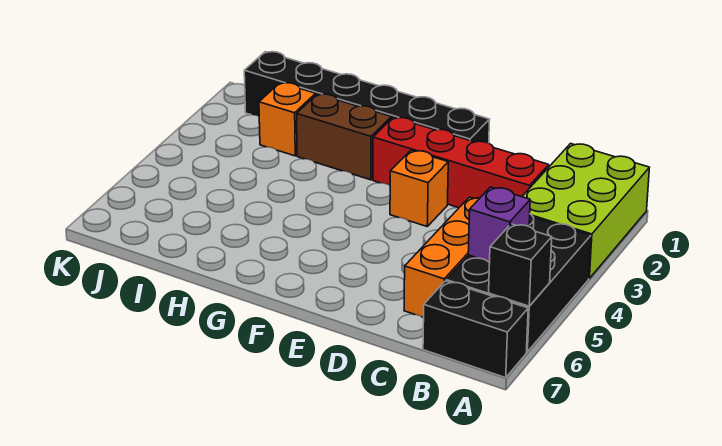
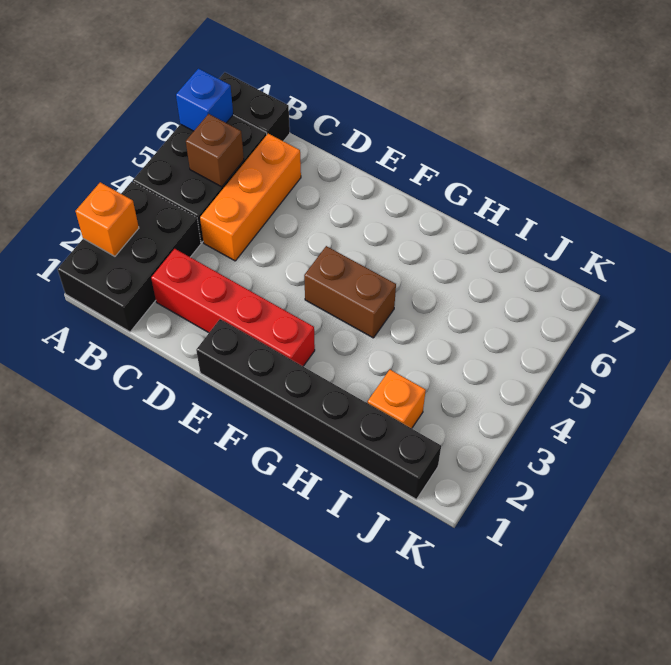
lime brick A1:B3 level 1 -> black brick A1:B3 level 1
black brick A6 level 2 -> blue brick A6 level 2
purple brick B5 level 2 -> brown brick B5 level 2
orange brick E3 level 1 -> orange brick A2 level 2
brown brick G2:H2 level 1 -> brown brick F4:G4 level 1

